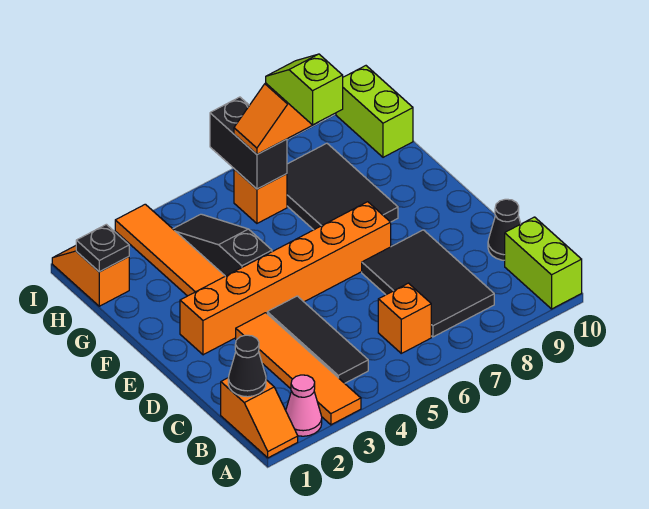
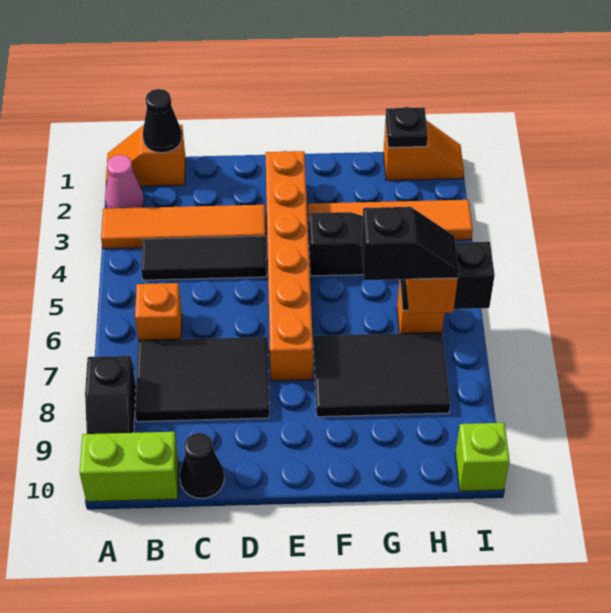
none -> black slope A8:A9 level 1 top 8
lime slope G7:H7 level 4 top G -> black slope G7:H7 level 4 top G
lime brick H10:I10 level 1 -> lime brick I10 level 1

